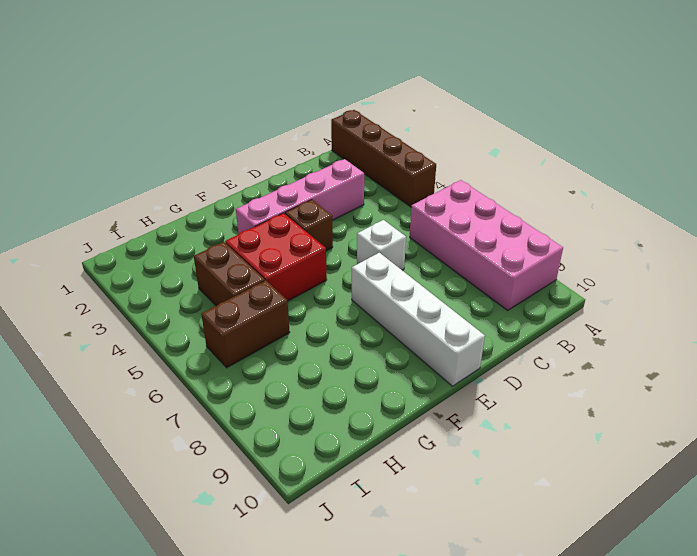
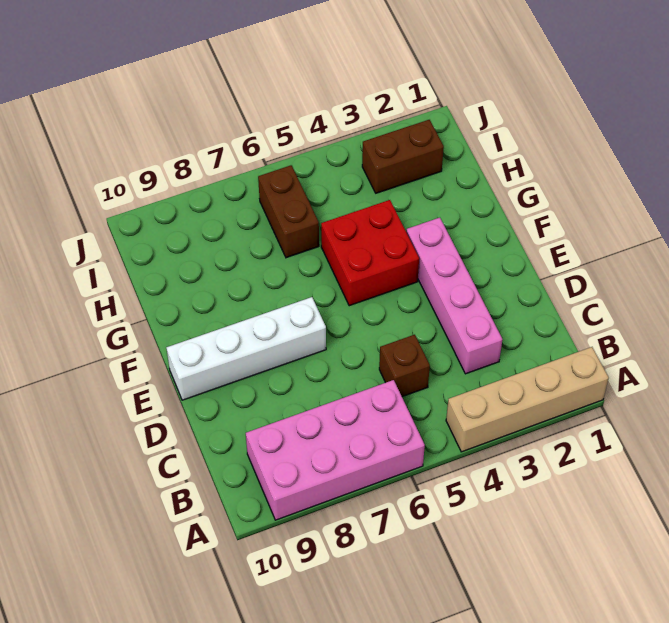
brown brick A1:A4 level 1 -> tan brick A1:A4 level 1
white brick D6 level 1 -> none
brown brick E4 level 1 -> brown brick C5 level 1
brown brick H4:H5 level 1 -> brown brick I2:I3 level 1

